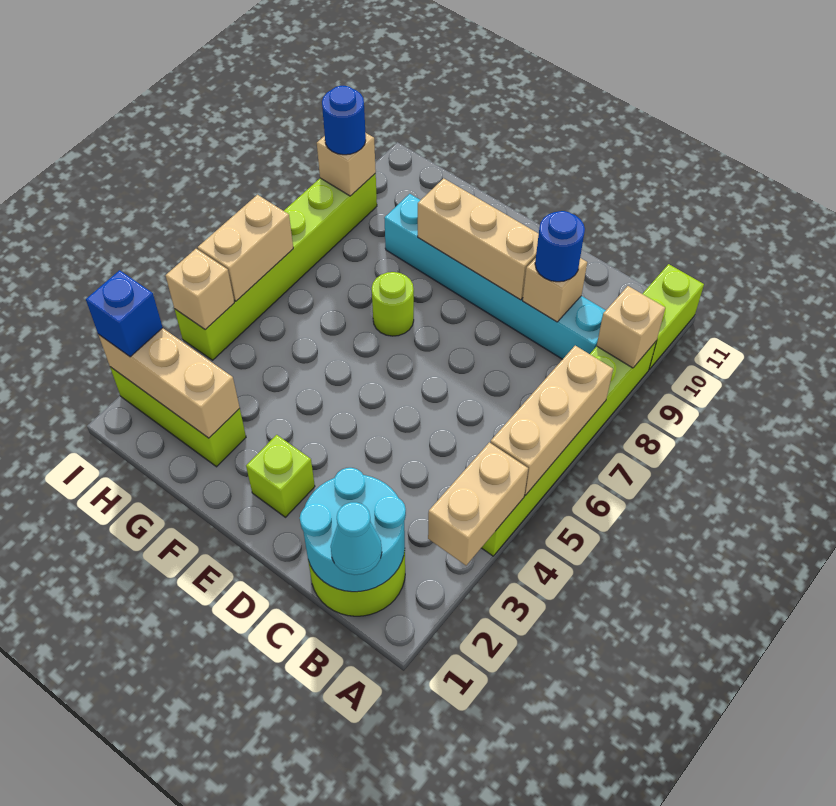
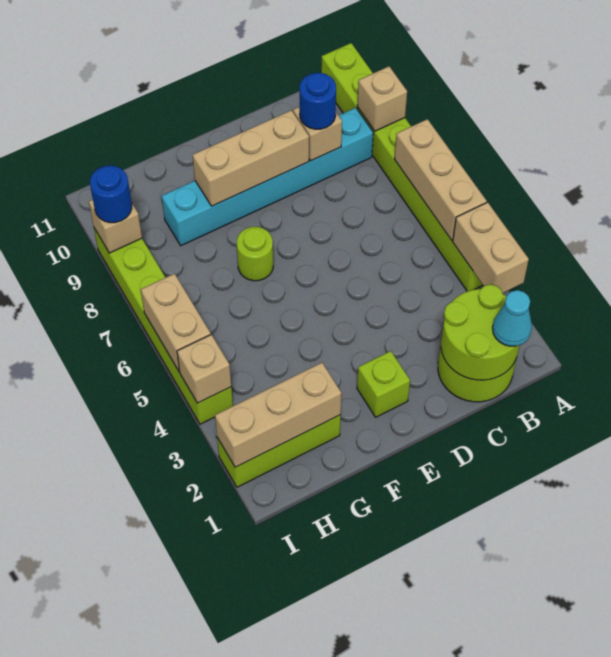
cyan round brick B1:C2 level 2 -> lime round brick B1:C2 level 2
blue brick I2 level 3 -> none

